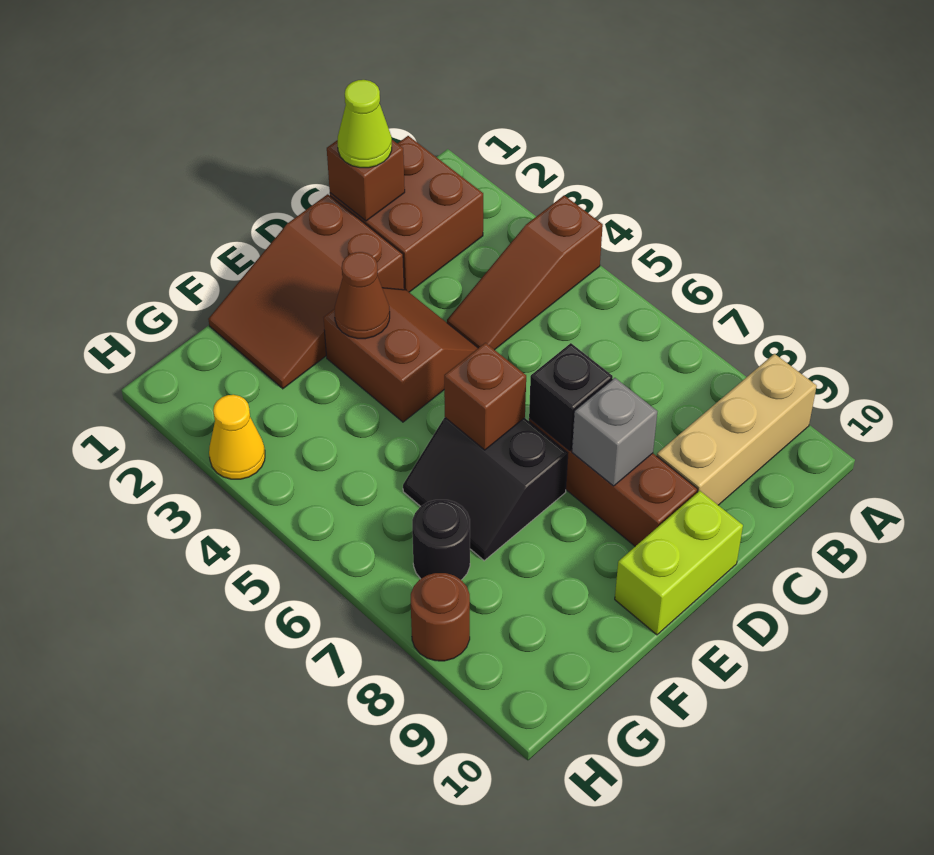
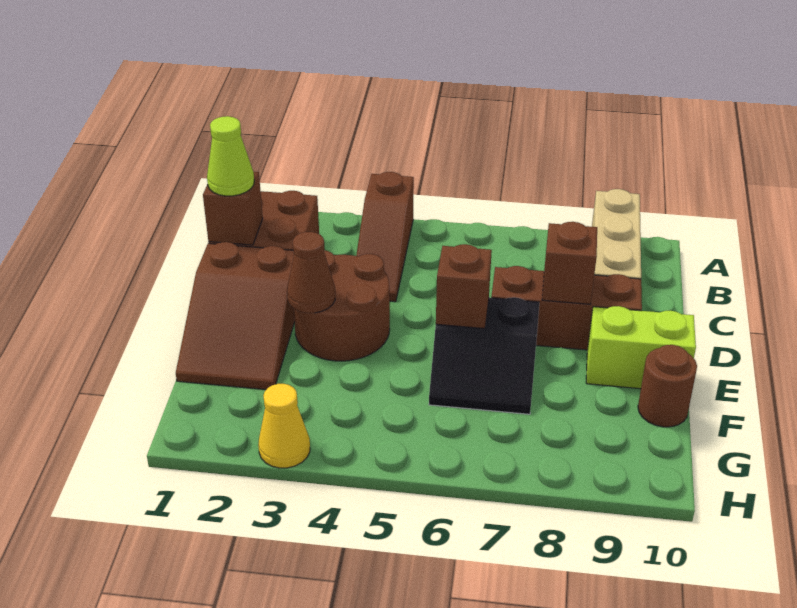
brown slope D3:E4 level 1 top E -> brown round brick D3:E4 level 1
black brick D7 level 2 -> none
grey brick D8 level 2 -> brown brick D8 level 2
lime brick D10:E10 level 1 -> lime brick E9:E10 level 1
black round brick G7 level 1 -> none
brown round brick H8 level 1 -> brown round brick F10 level 1

